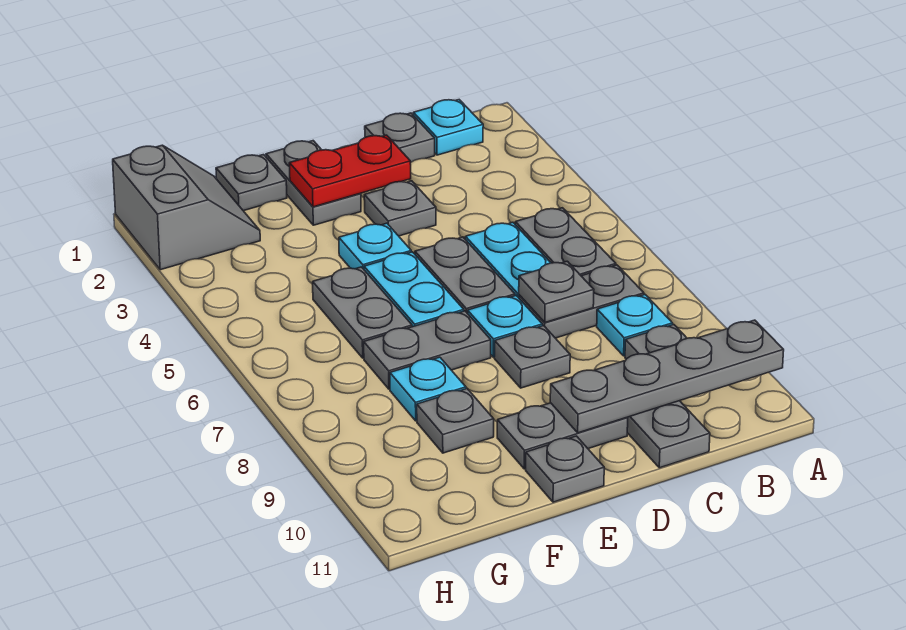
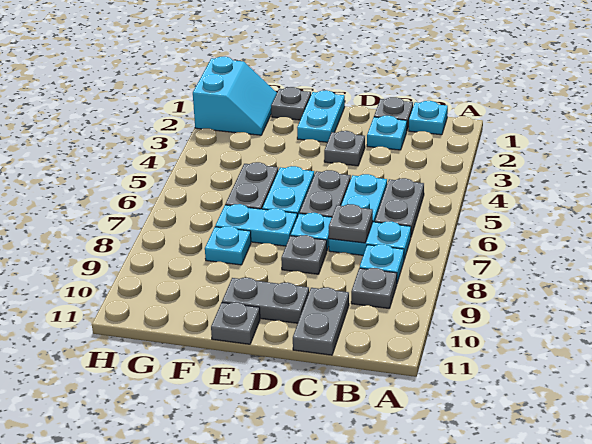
grey plate A10:D10 level 2 -> none
grey plate B7:C7 level 1 -> cyan plate B7:C7 level 1
red plate D2:E2 level 2 -> none
grey plate E1:E2 level 1 -> cyan plate E1:E2 level 1
cyan plate E4 level 1 -> cyan plate C2 level 1
grey plate E7:F7 level 1 -> cyan plate E7:F7 level 1
grey plate F9 level 1 -> none
grey slope G1:H2 level 1 top H -> cyan slope G1:H2 level 1 top H

